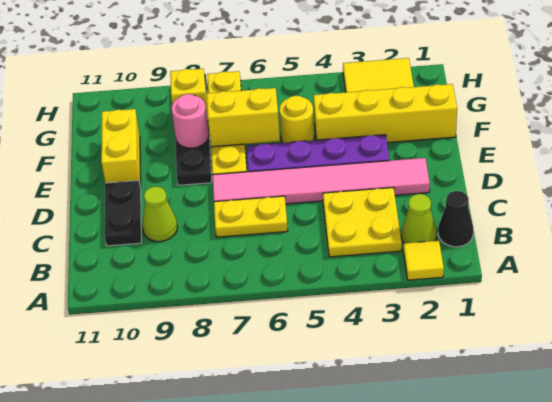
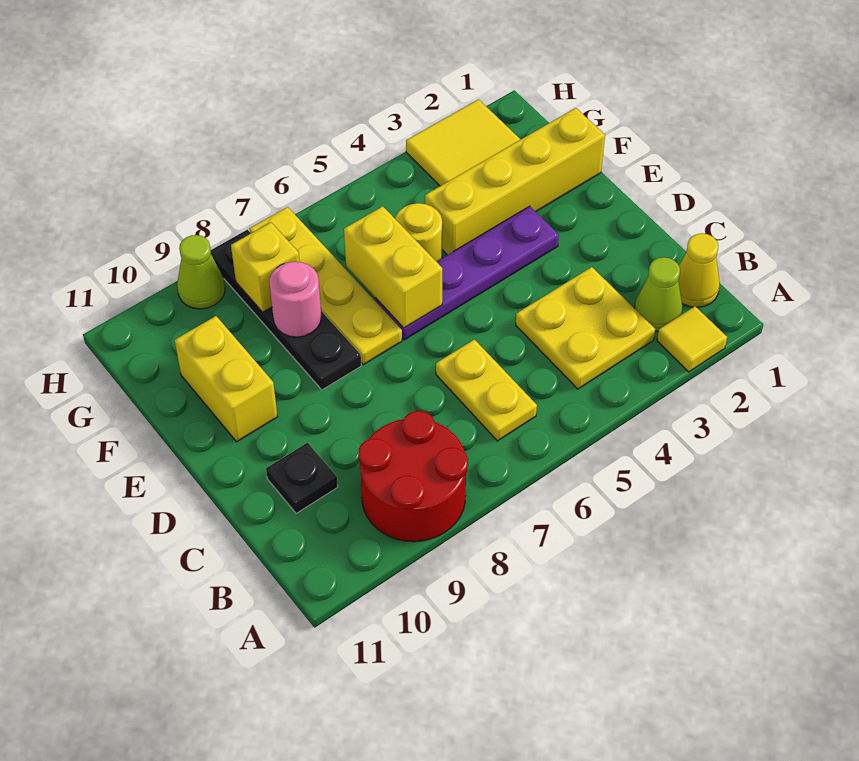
none -> red round brick A8:B9 level 1
black cone B1 level 1 -> yellow cone B1 level 1
yellow plate C6:C7 level 1 -> yellow plate B6:C6 level 1
lime cone C9 level 1 -> lime cone H9 level 1
black plate C10:D10 level 1 -> black plate C10 level 1
pink tile D2:D7 level 1 -> none
yellow brick F6:F7 level 2 -> yellow brick E6:F6 level 2

